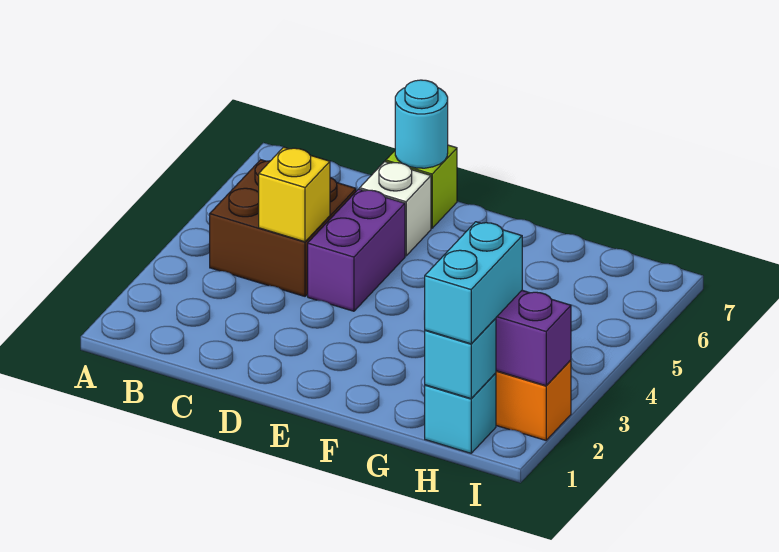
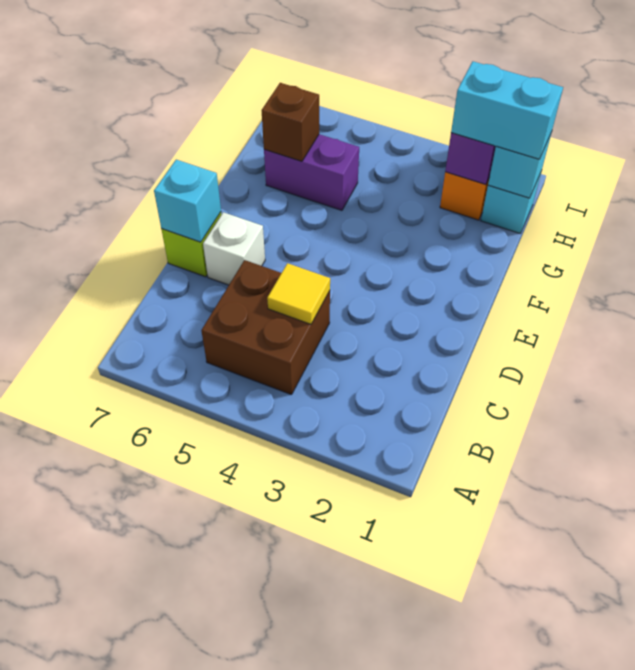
yellow brick C4 level 2 -> yellow tile C4 level 2
purple brick D4:D5 level 1 -> purple brick G5:G6 level 1
cyan round brick D7 level 2 -> cyan brick D7 level 2
none -> brown brick G6 level 2

